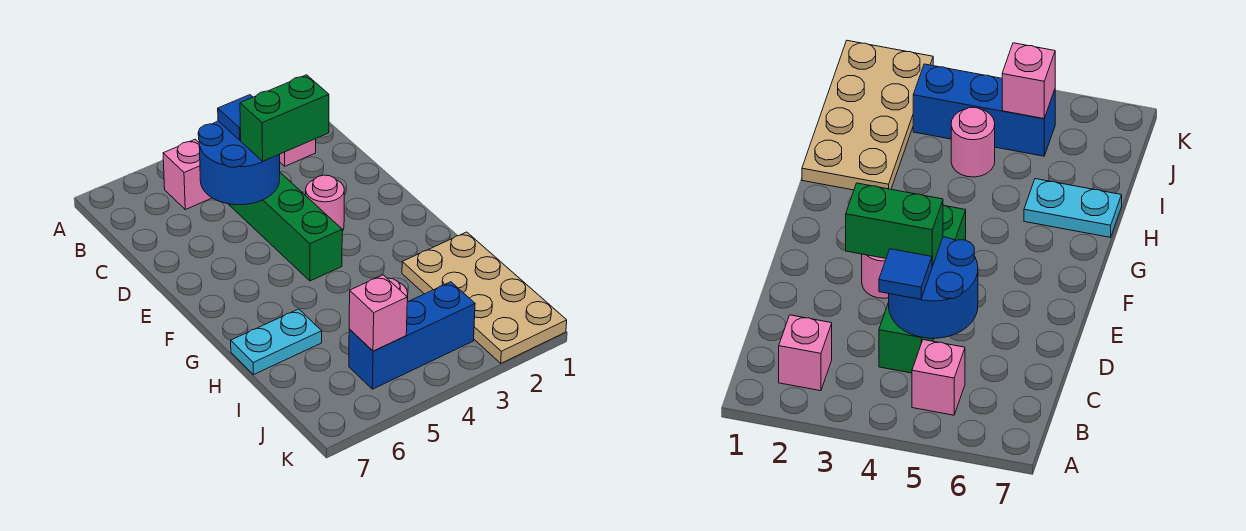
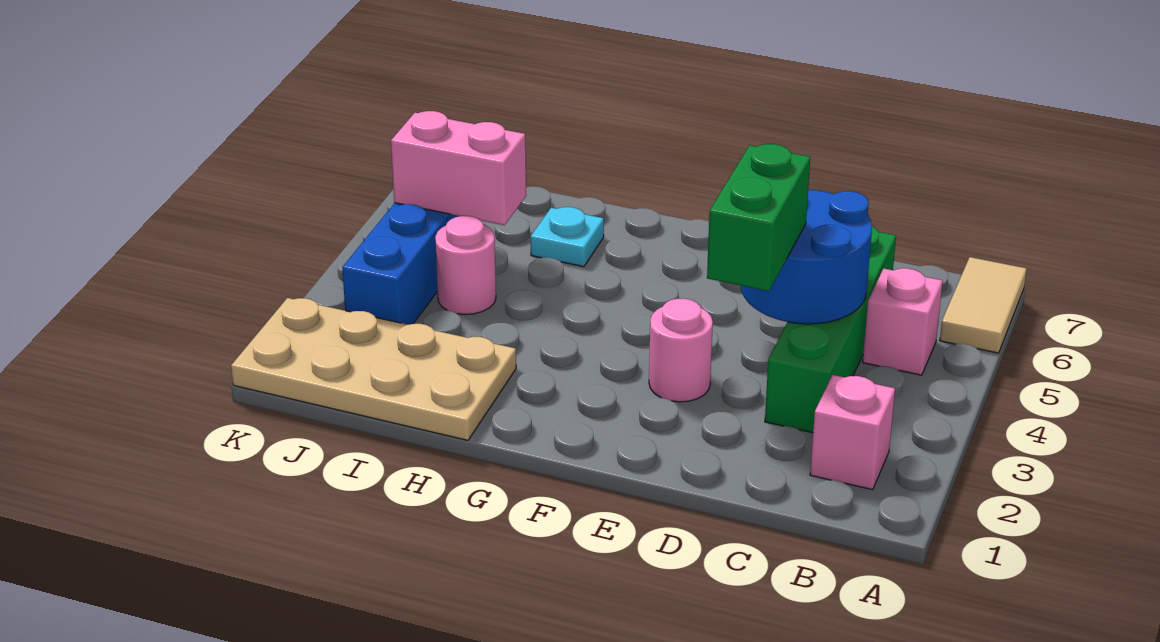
none -> tan tile A6:A7 level 1
green brick C4:F4 level 1 -> green brick C3:C6 level 1
blue tile C4 level 3 -> none
cyan plate H6:H7 level 1 -> cyan plate H6 level 1
pink brick J5 level 2 -> pink brick I5:J5 level 2

